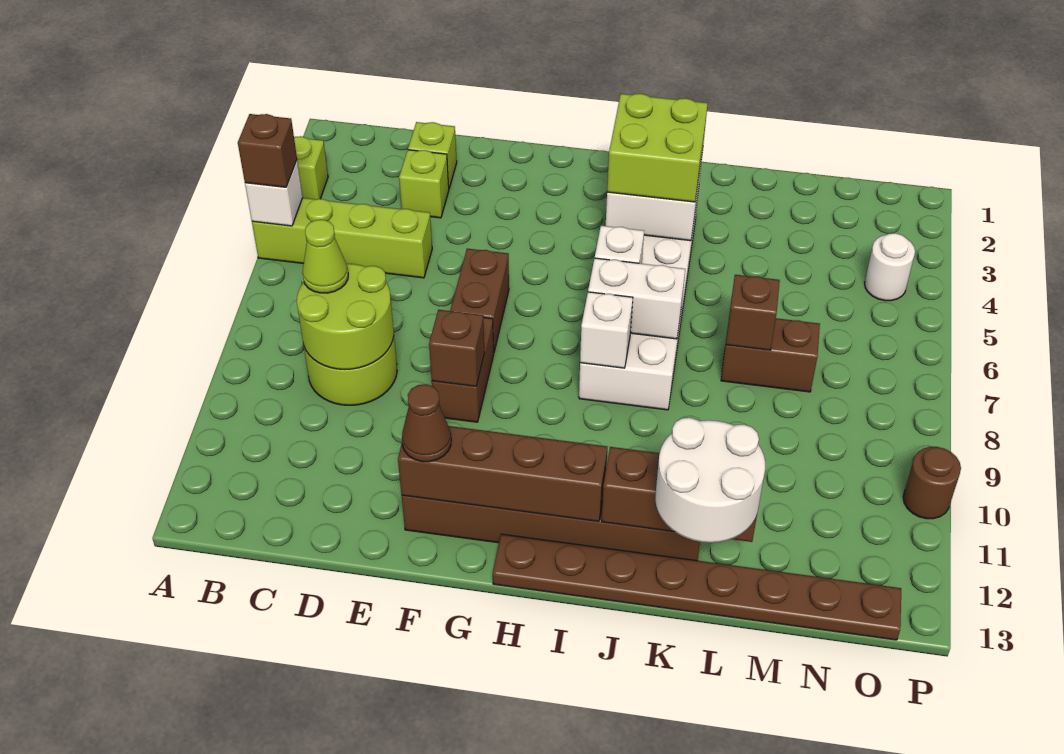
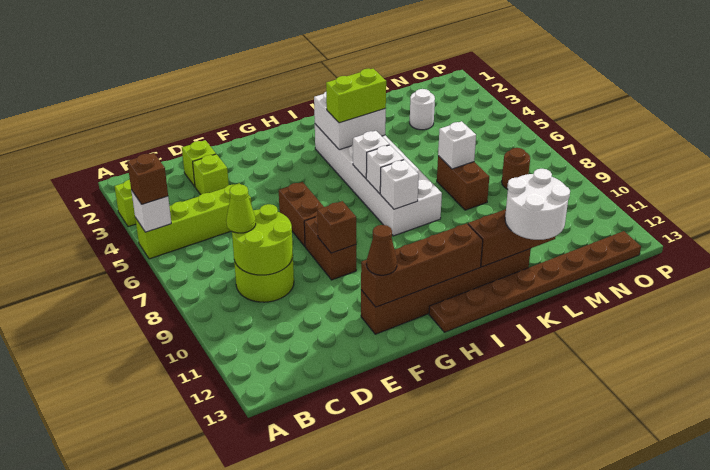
lime brick I3:J4 level 3 -> lime brick I4:J4 level 3
white brick I7:J7 level 2 -> white brick I7 level 2
brown brick L7:M7 level 1 -> brown brick L7:L8 level 1
brown brick L7 level 2 -> white brick L7 level 2
white round brick O4 level 1 -> white round brick M3 level 1
brown round brick P10 level 1 -> brown round brick N8 level 1

